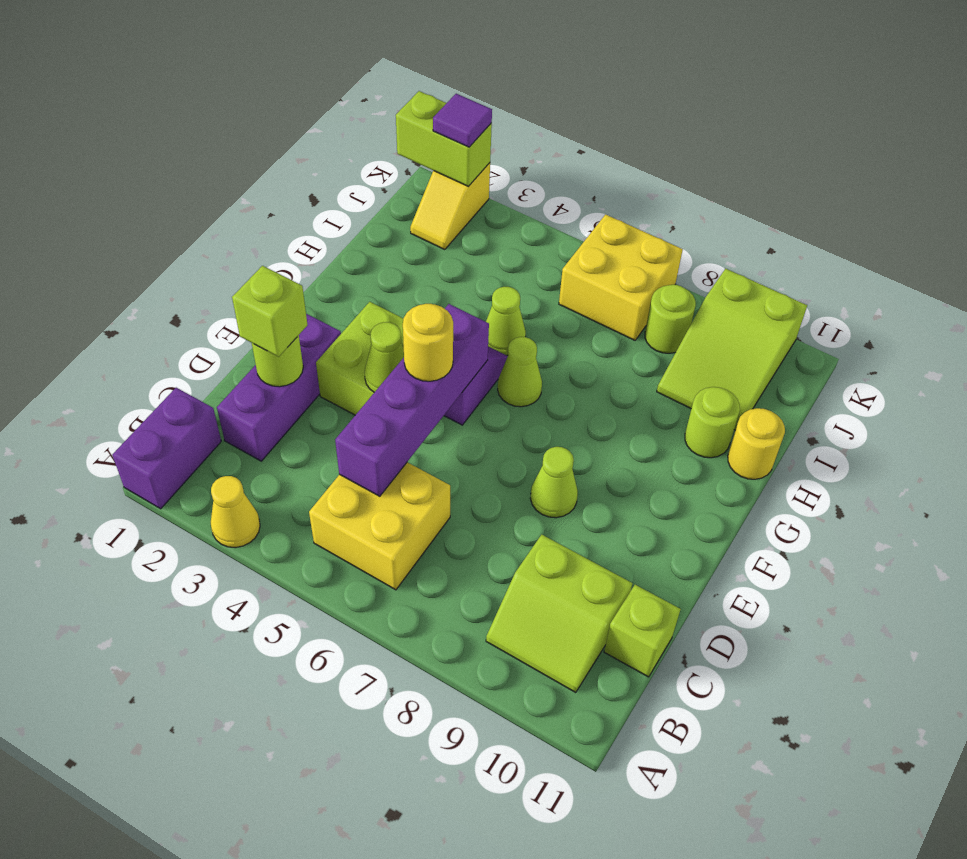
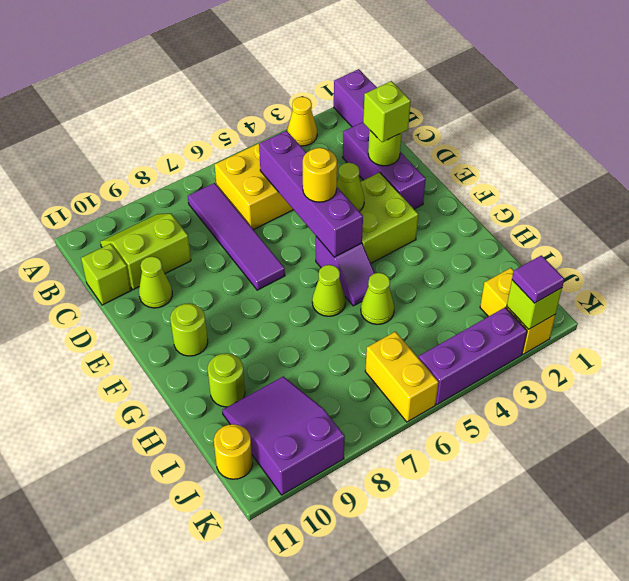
none -> purple tile B7:E7 level 1
lime cone E8 level 1 -> lime cone D10 level 1
yellow round brick H11 level 1 -> yellow round brick J11 level 1
lime slope I9:K10 level 1 top K -> purple slope I9:K10 level 1 top K
yellow slope J2:K2 level 1 top K -> yellow brick J2:K2 level 1
yellow brick J6:K7 level 1 -> yellow brick J6:K6 level 1
lime round brick J8 level 1 -> lime round brick F10 level 1
lime brick K1:K2 level 2 -> lime brick K2 level 2
none -> purple brick K3:K5 level 1

